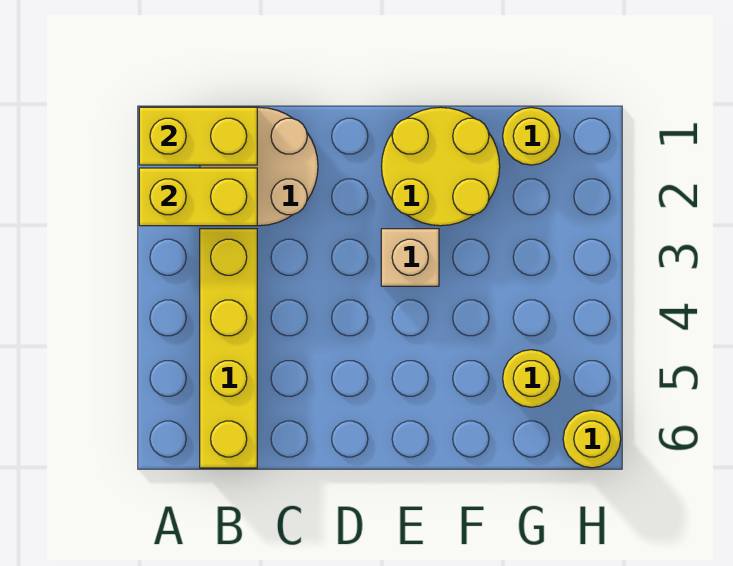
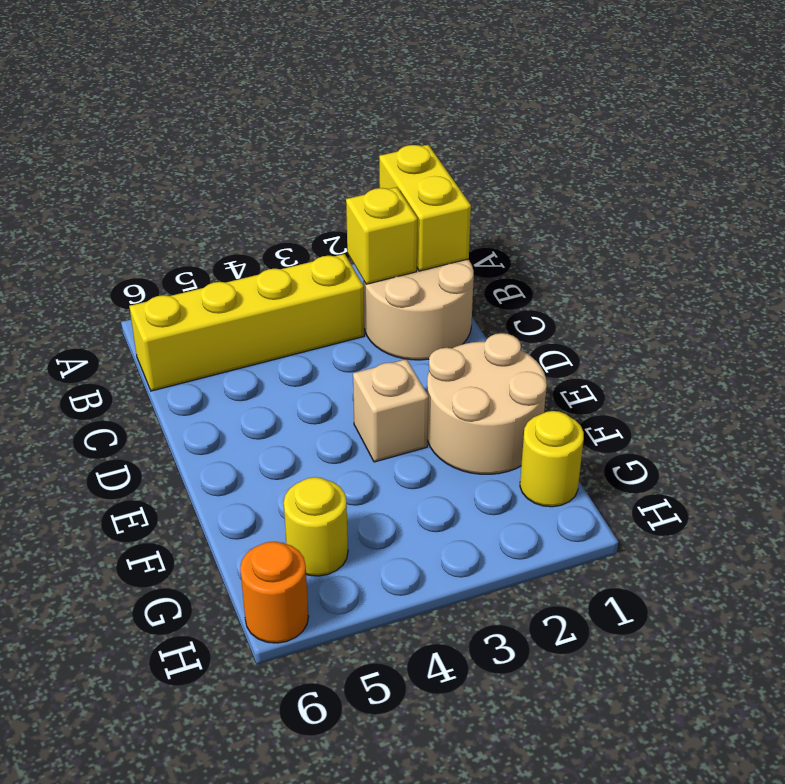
yellow brick A2:B2 level 2 -> yellow brick B2 level 2
yellow round brick E1:F2 level 1 -> tan round brick E1:F2 level 1
yellow round brick H6 level 1 -> orange round brick H6 level 1

